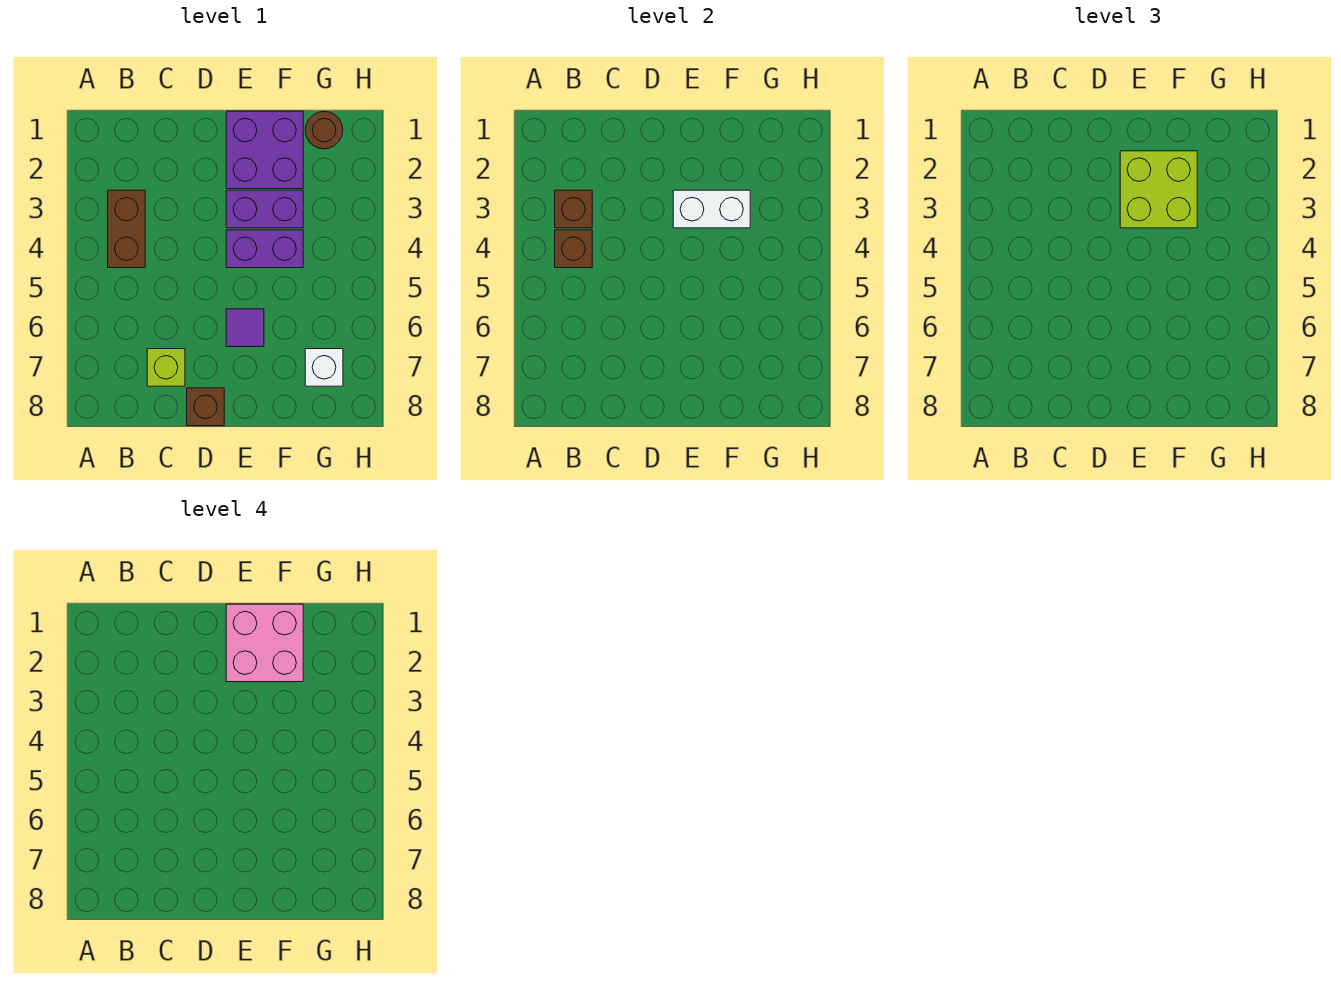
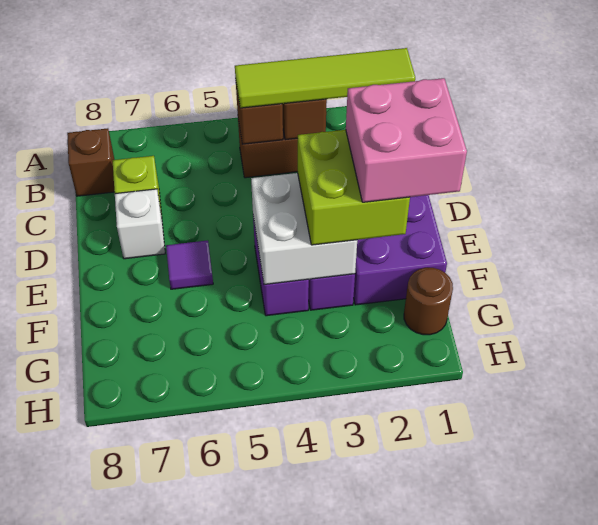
none -> lime tile B1:B4 level 3
brown brick D8 level 1 -> brown brick B8 level 1
white brick E3:F3 level 2 -> white brick E3:F4 level 2
white brick G7 level 1 -> white brick D7 level 1

